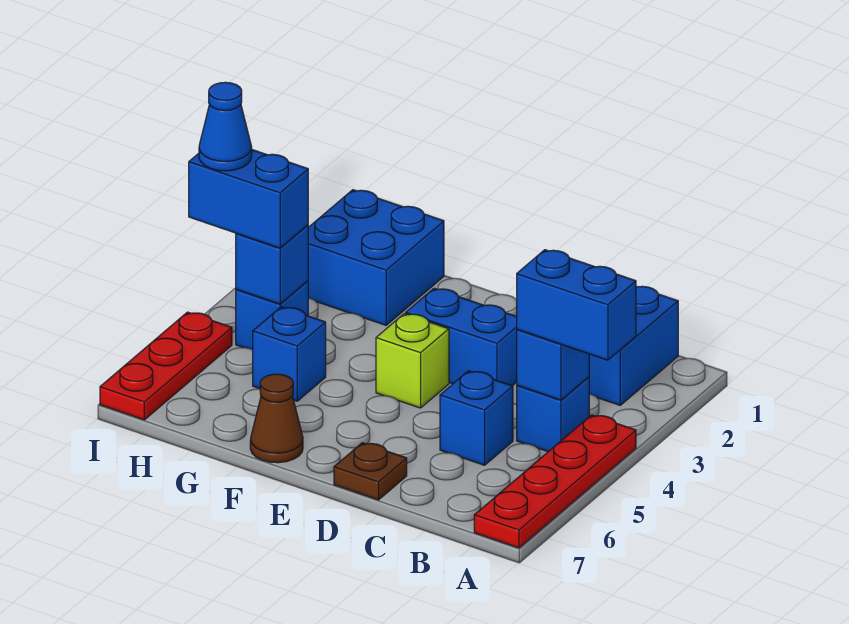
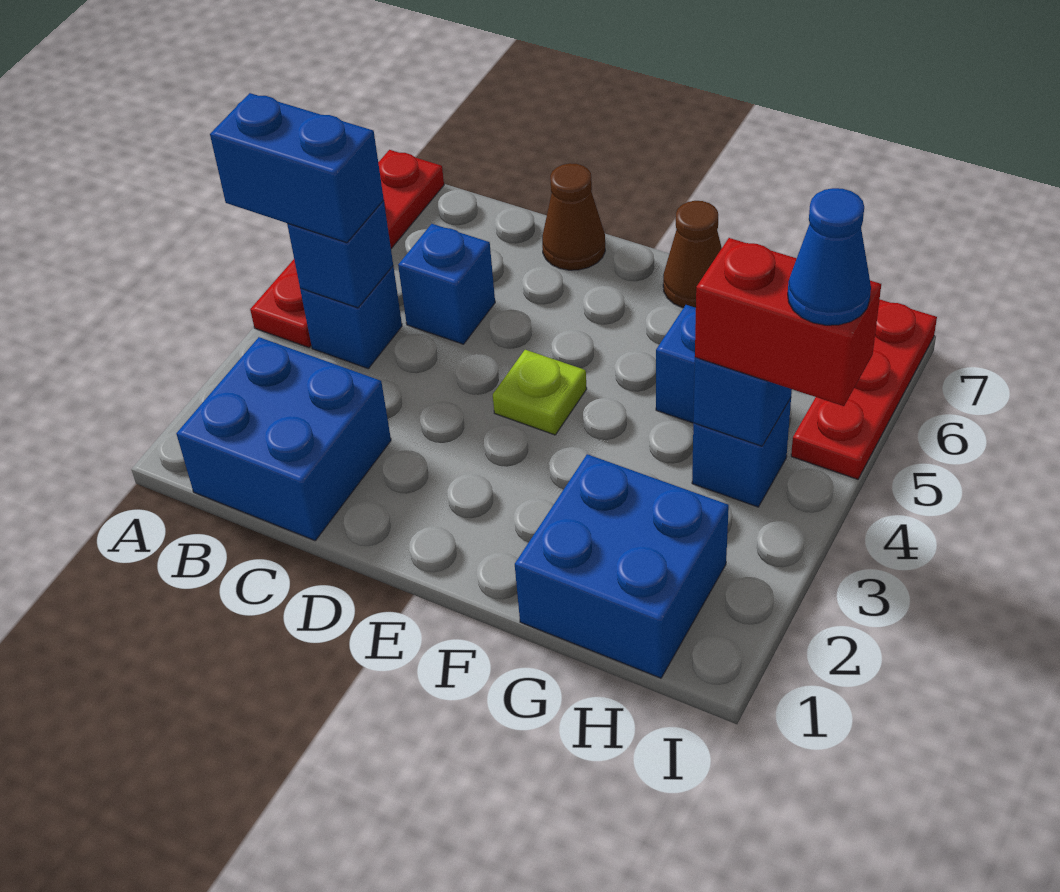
blue brick D3:E3 level 1 -> none
brown plate D7 level 1 -> brown cone D7 level 1
lime brick E4 level 1 -> lime plate E4 level 1
blue brick H4:I4 level 3 -> red brick H4:I4 level 3

